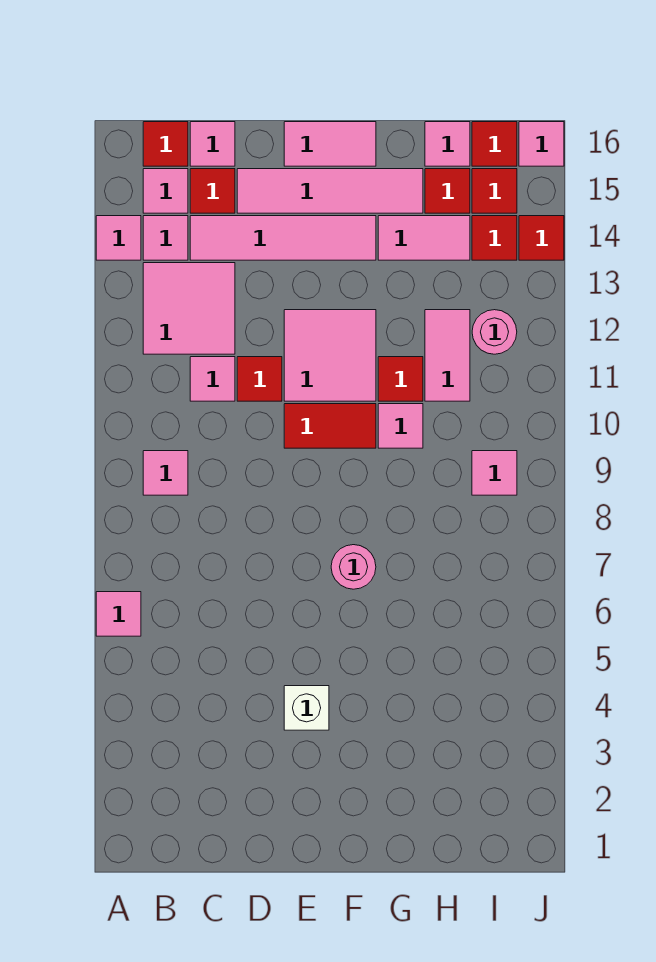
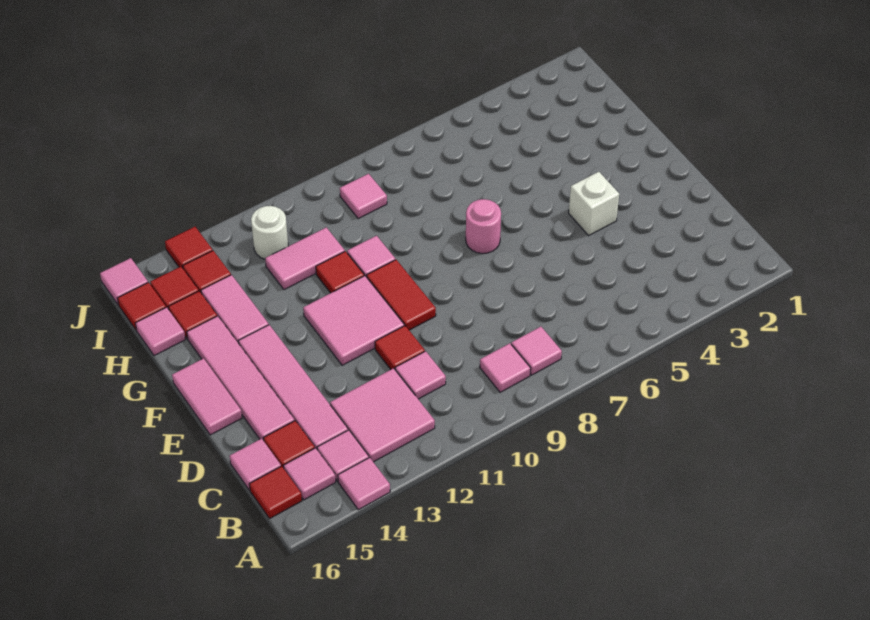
pink tile A6 level 1 -> pink tile B8 level 1
pink round brick I12 level 1 -> white round brick I12 level 1

